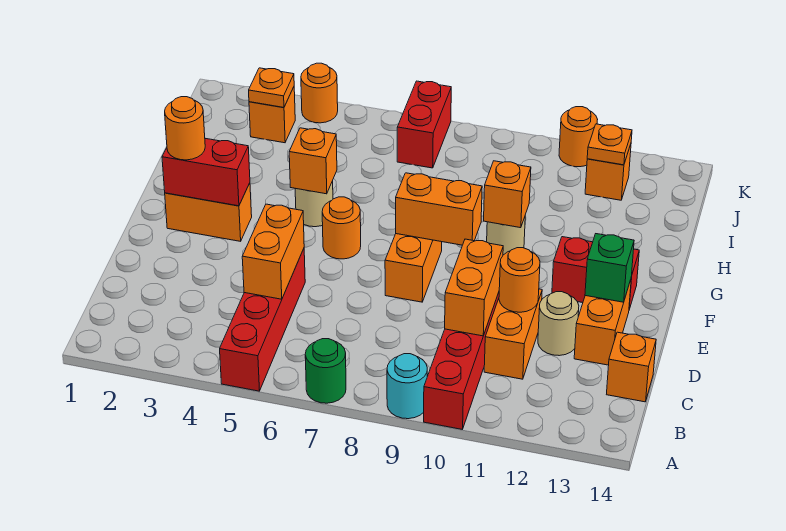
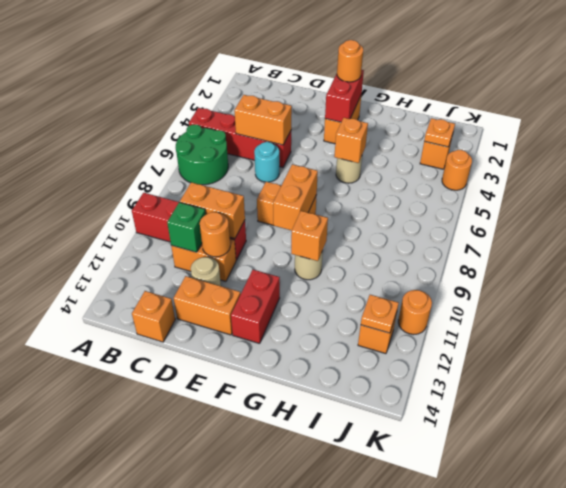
green round brick A7 level 1 -> green round brick A6:B7 level 1
cyan round brick A9 level 1 -> cyan round brick D6 level 1
green brick E13 level 2 -> green brick C11 level 2
orange round brick F6 level 1 -> none
red brick J7:K7 level 1 -> none

